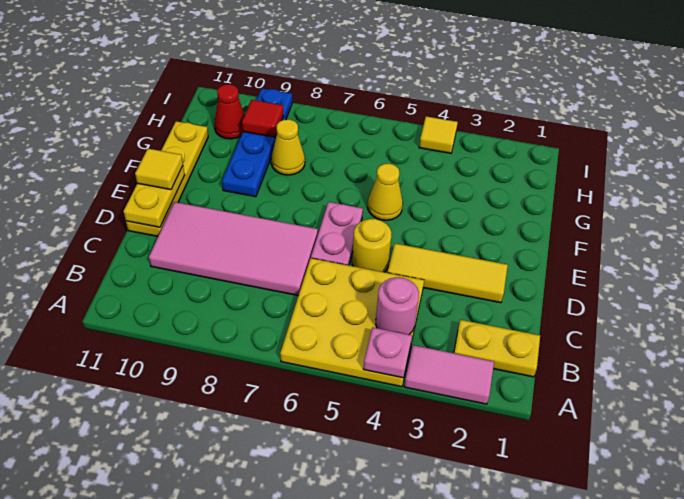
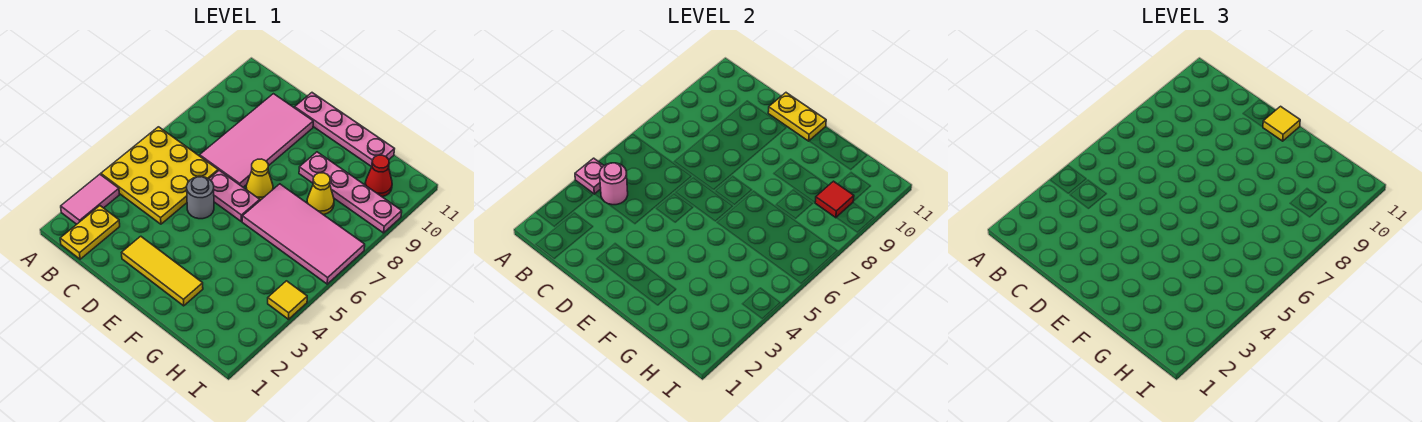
yellow tile D2:D4 level 1 -> yellow tile D2:F2 level 1
yellow round brick D5 level 1 -> grey round brick D5 level 1
yellow plate D11:G11 level 1 -> pink plate D11:G11 level 1
yellow cone F5 level 1 -> yellow cone E7 level 1
none -> pink tile F6:I7 level 1
blue plate F9:I9 level 1 -> pink plate F9:I9 level 1

